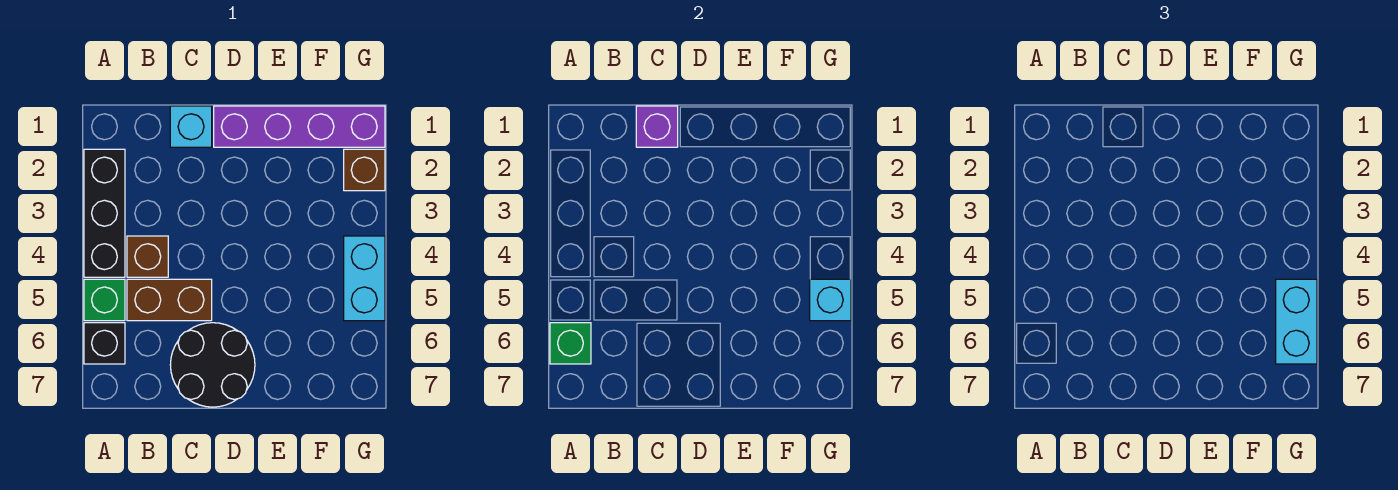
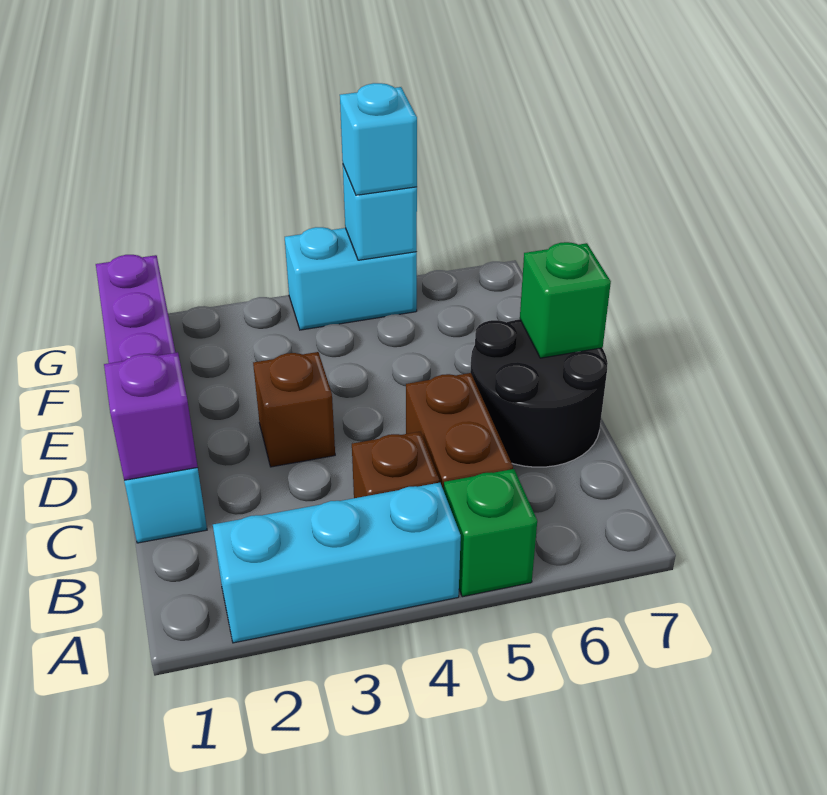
black brick A2:A4 level 1 -> cyan brick A2:A4 level 1
black brick A6 level 1 -> none
green brick A6 level 2 -> green brick D7 level 2
brown brick G2 level 1 -> brown brick D3 level 1
cyan brick G5:G6 level 3 -> cyan brick G5 level 3

